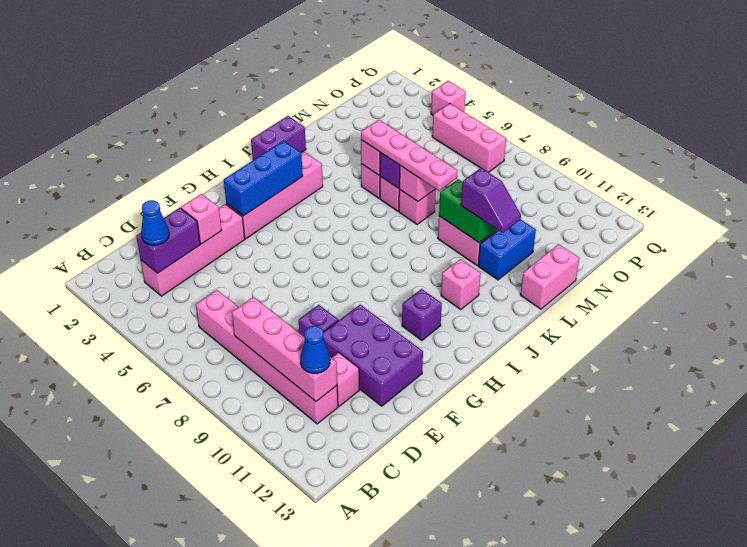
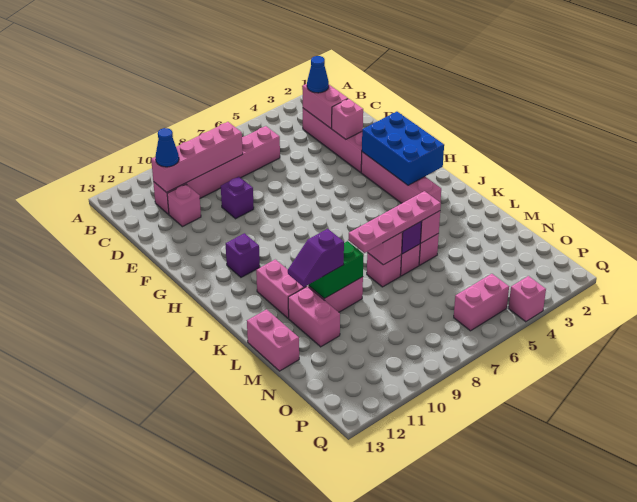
purple brick C3:D3 level 2 -> pink brick C3:D3 level 2
purple brick E10:F12 level 1 -> none
blue brick G3:I3 level 2 -> blue brick G2:I3 level 2
purple brick J1:K1 level 1 -> none
pink brick J11 level 1 -> pink brick J11:K11 level 1
blue brick L11:M11 level 1 -> pink brick L11:M11 level 1
pink brick P5:P7 level 1 -> pink brick P5:P6 level 1

